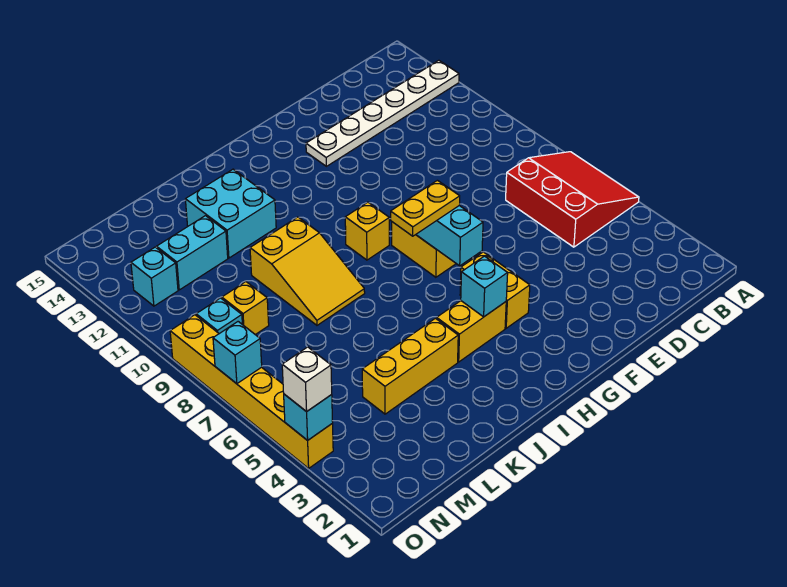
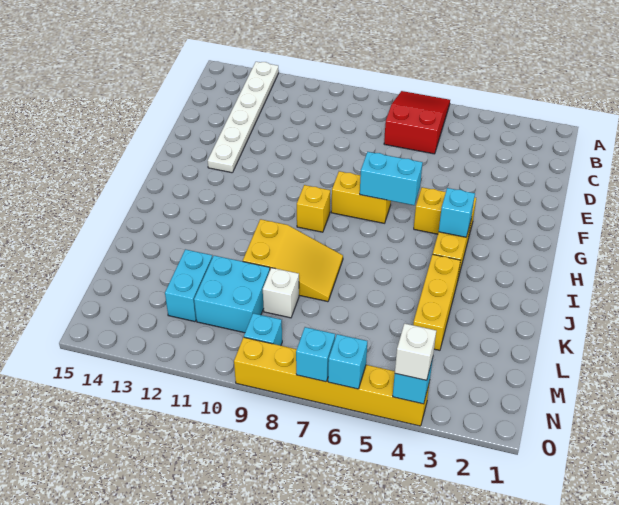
red slope A5:C7 level 1 top C -> red slope A6:C7 level 1 top C
yellow plate G7:H7 level 3 -> none
cyan brick J12:K13 level 1 -> cyan brick L10:M11 level 1
none -> white brick L9 level 1
yellow brick M9 level 1 -> none
cyan brick N12 level 1 -> cyan brick O6 level 2

